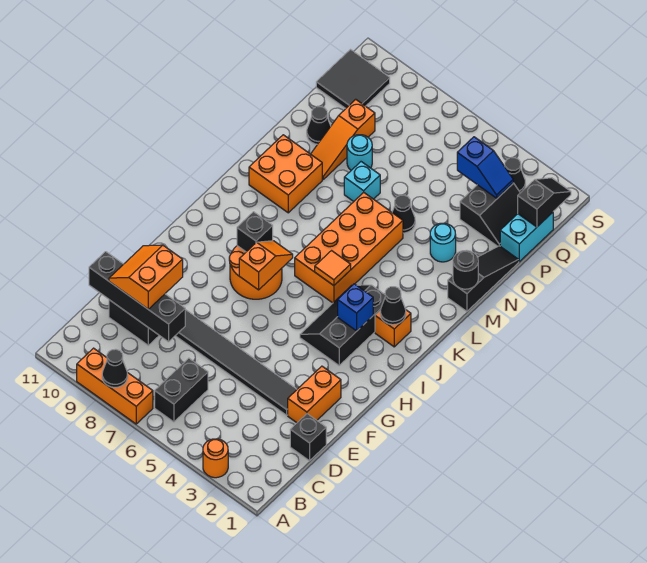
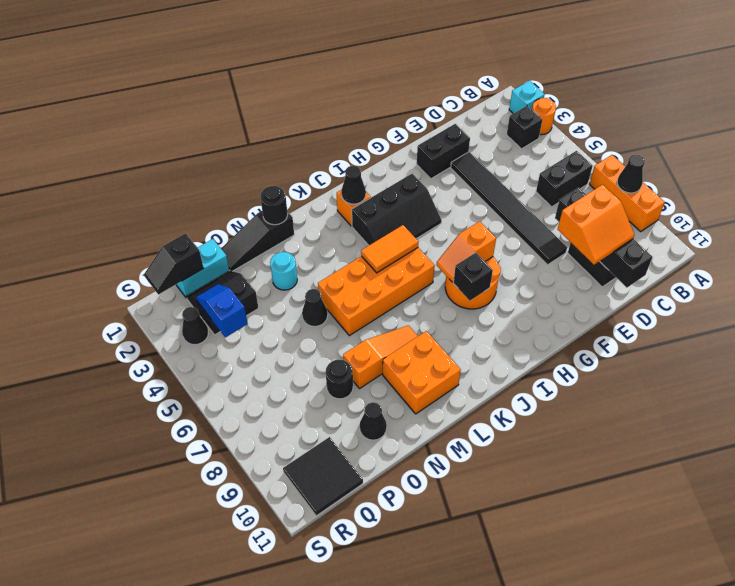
black brick D1 level 1 -> black brick B3 level 1
orange brick E2:F2 level 1 -> black brick E2:F2 level 1
blue brick I3 level 2 -> none
orange tile J5 level 2 -> orange tile J5:K5 level 2
cyan brick N7 level 1 -> cyan brick A2 level 1
orange slope N9:P9 level 1 top P -> orange slope L8:N8 level 1 top N
cyan round brick O8 level 1 -> black round brick O8 level 1

